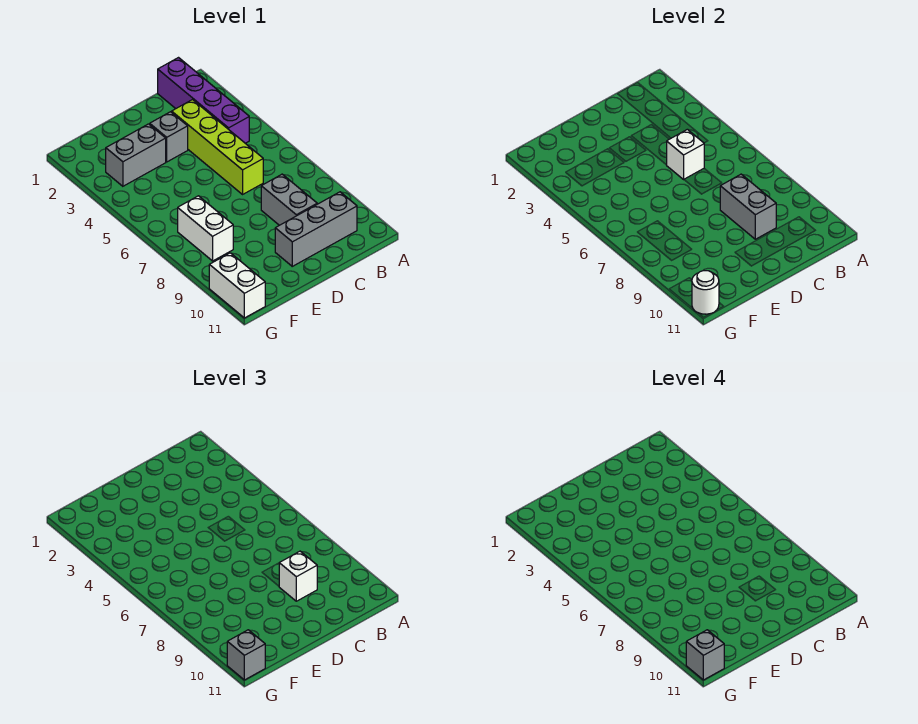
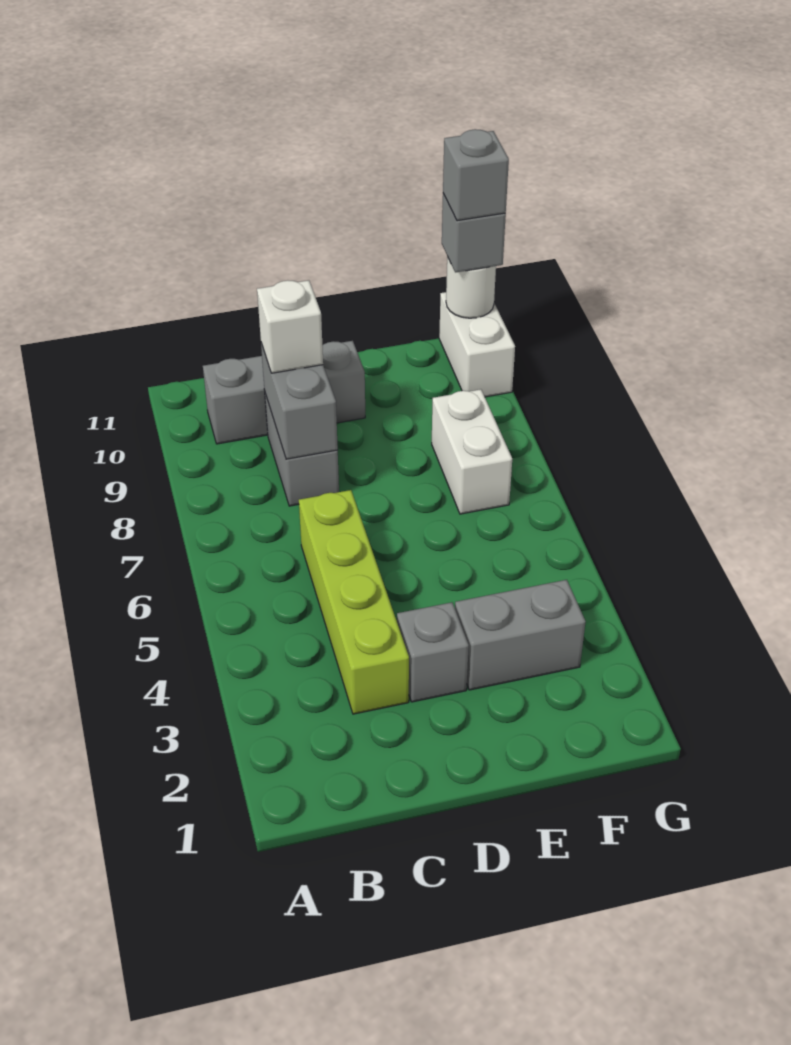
purple brick B1:B4 level 1 -> none
white brick C5 level 2 -> none

